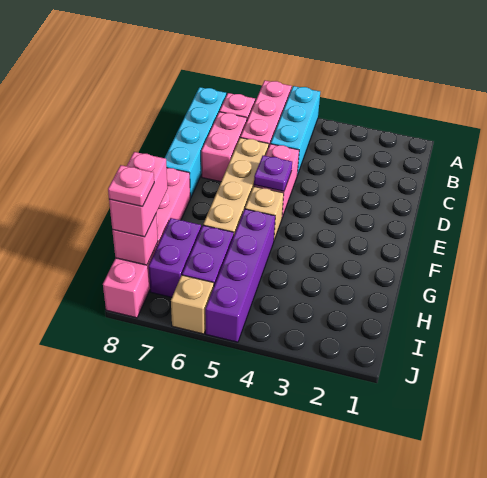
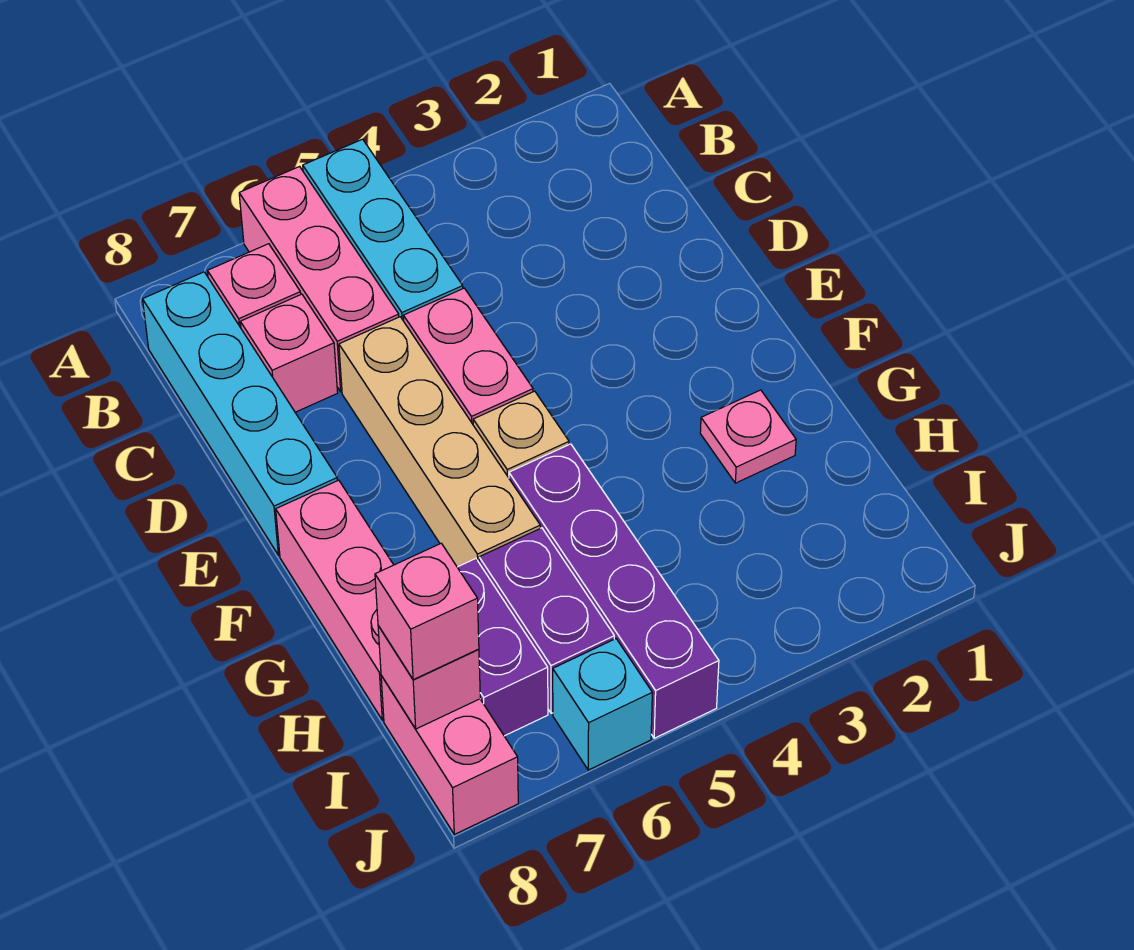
pink brick C7:D7 level 1 -> pink brick C7 level 1
purple plate E5 level 2 -> none
pink brick H8:I8 level 3 -> pink brick I8 level 3
pink plate I8 level 4 -> pink plate G2 level 1
tan brick J6 level 1 -> cyan brick J6 level 1

